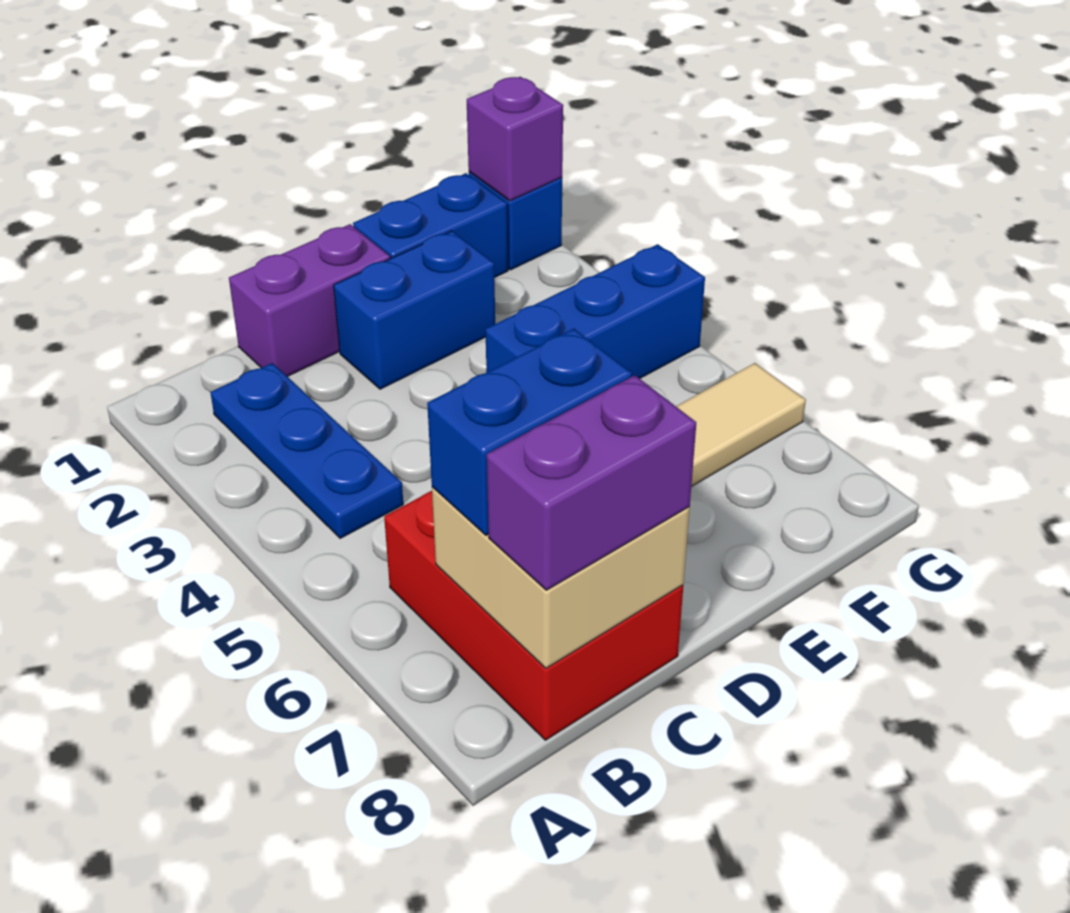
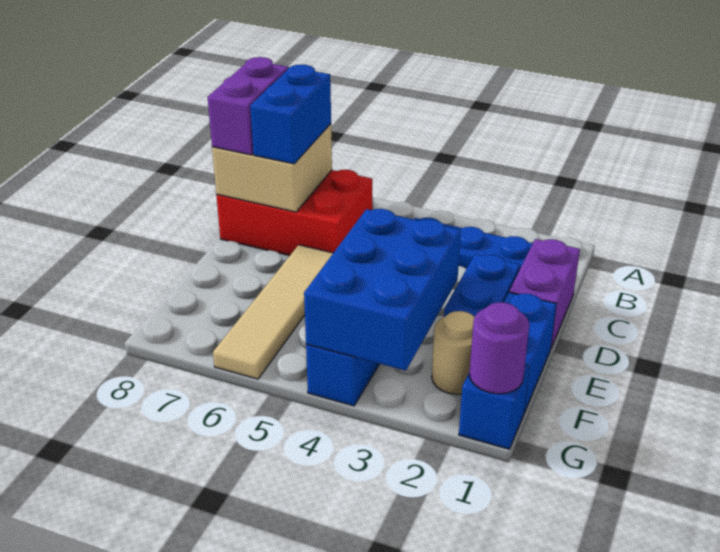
none -> blue brick E3:G4 level 2
none -> tan round brick F2 level 1
purple brick G1 level 2 -> purple round brick G1 level 2

